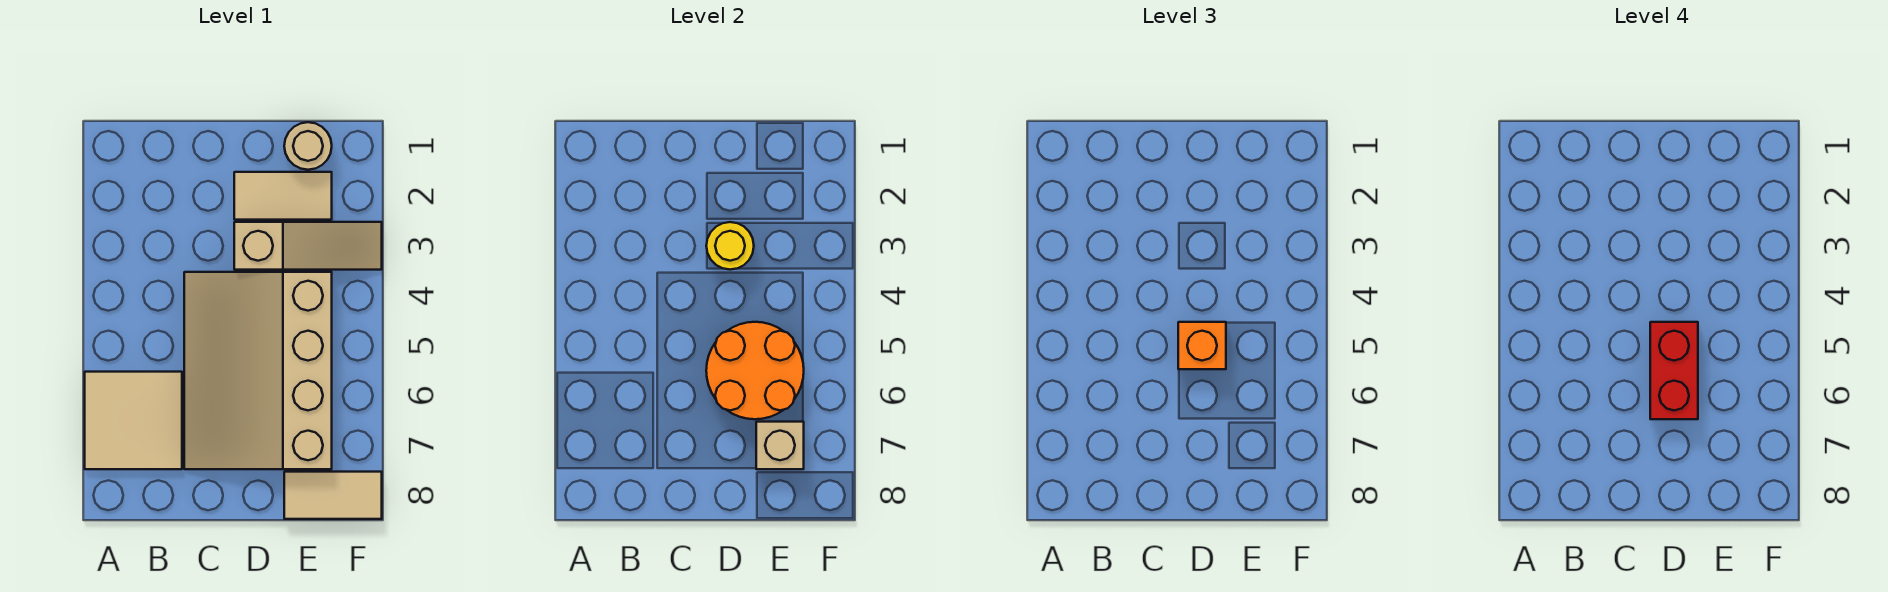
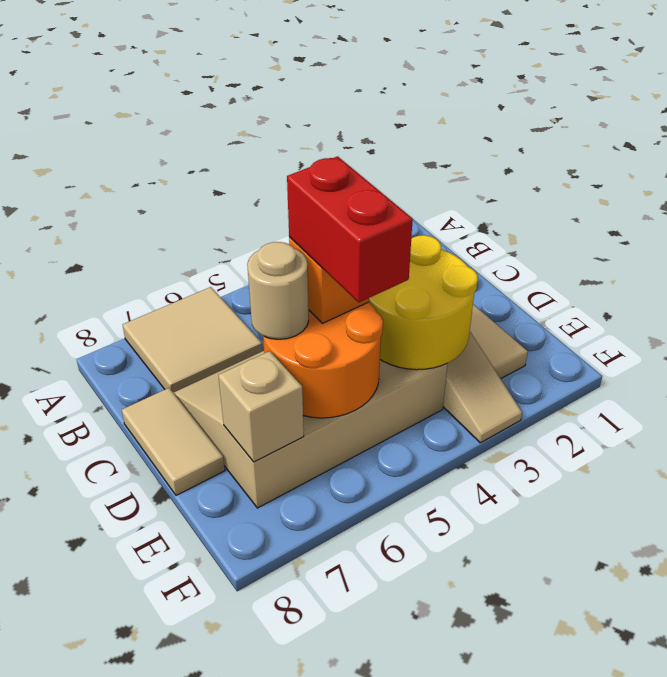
yellow round brick D3 level 2 -> yellow round brick D3:E4 level 2
red brick D5:D6 level 4 -> red brick D5:E5 level 4
tan round brick E1 level 1 -> tan round brick D6 level 3
tan tile E8:F8 level 1 -> tan tile C8:D8 level 1

